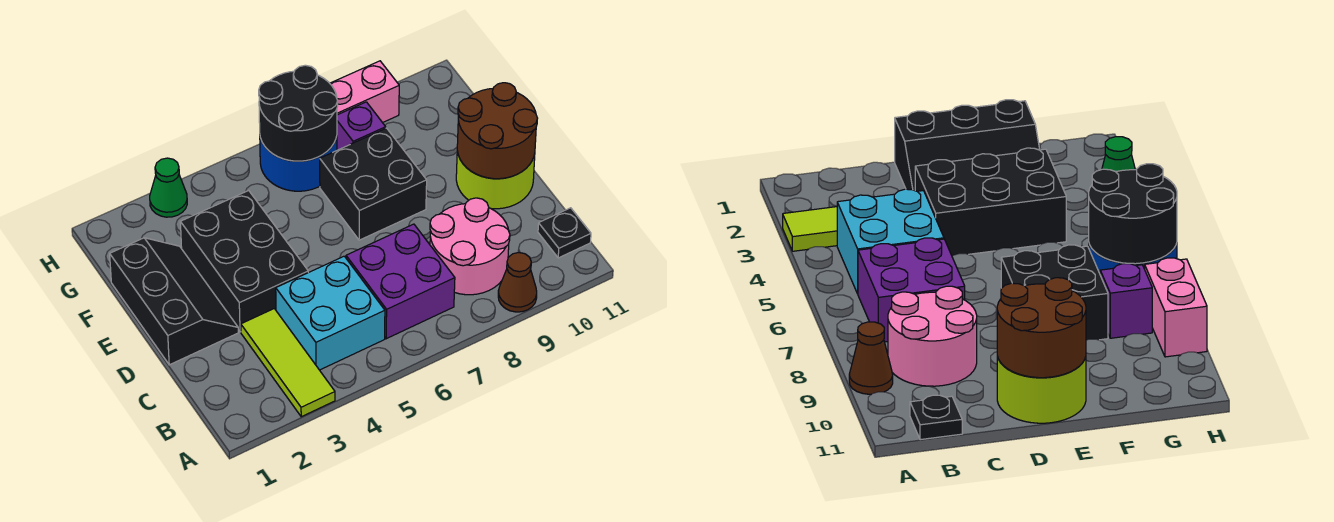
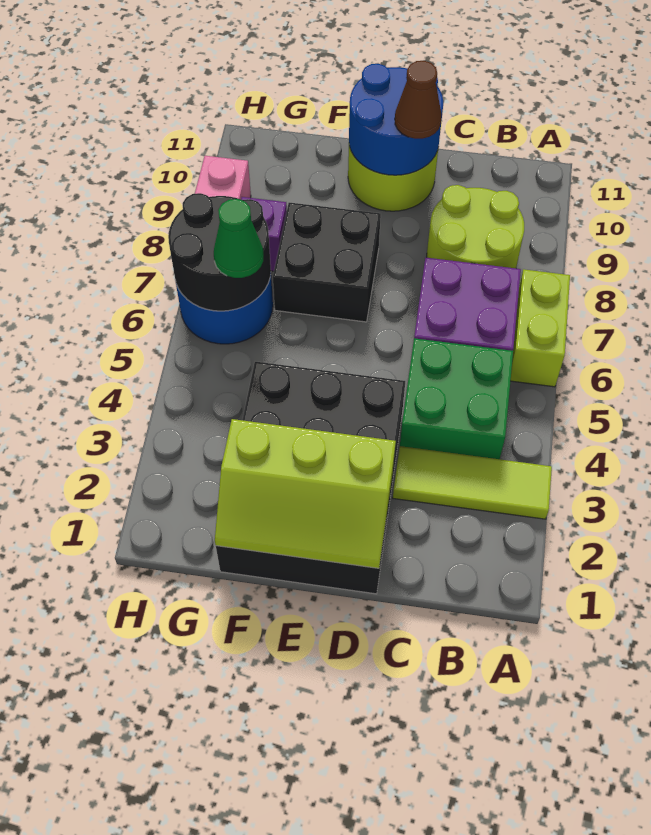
none -> lime brick A6:A7 level 1
brown cone A9 level 1 -> brown cone D10 level 3
cyan brick B4:C5 level 1 -> green brick B4:C5 level 1
pink round brick B8:C9 level 1 -> lime round brick B8:C9 level 1
black plate B11 level 1 -> none
none -> lime slope D1:F2 level 2 top 2
brown round brick D10:E11 level 2 -> blue round brick D10:E11 level 2
green cone H3 level 1 -> green cone G6 level 3

